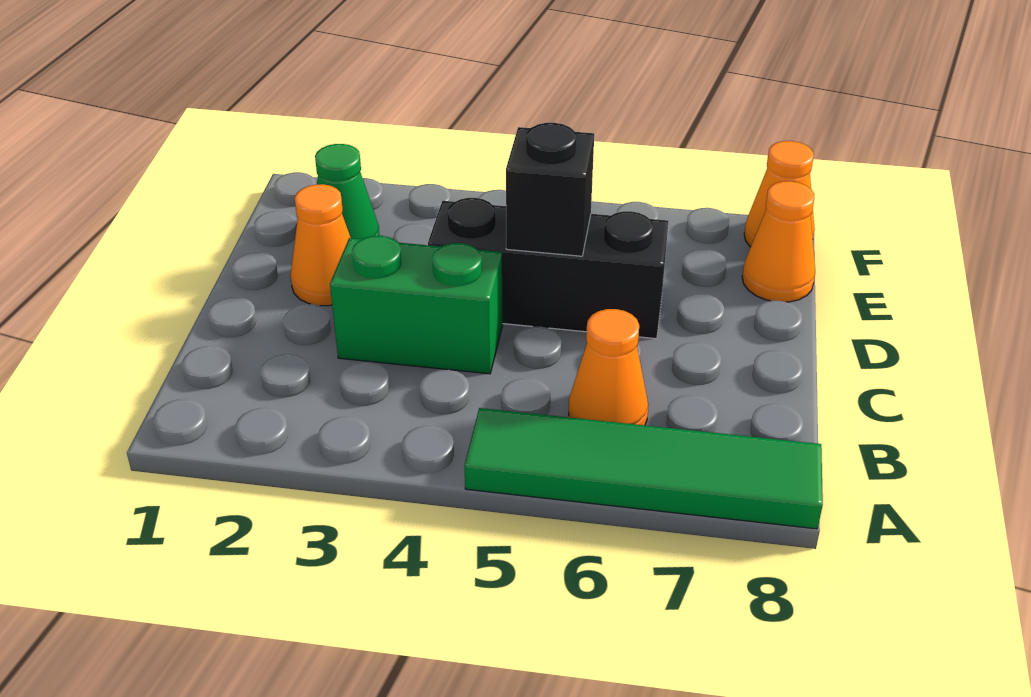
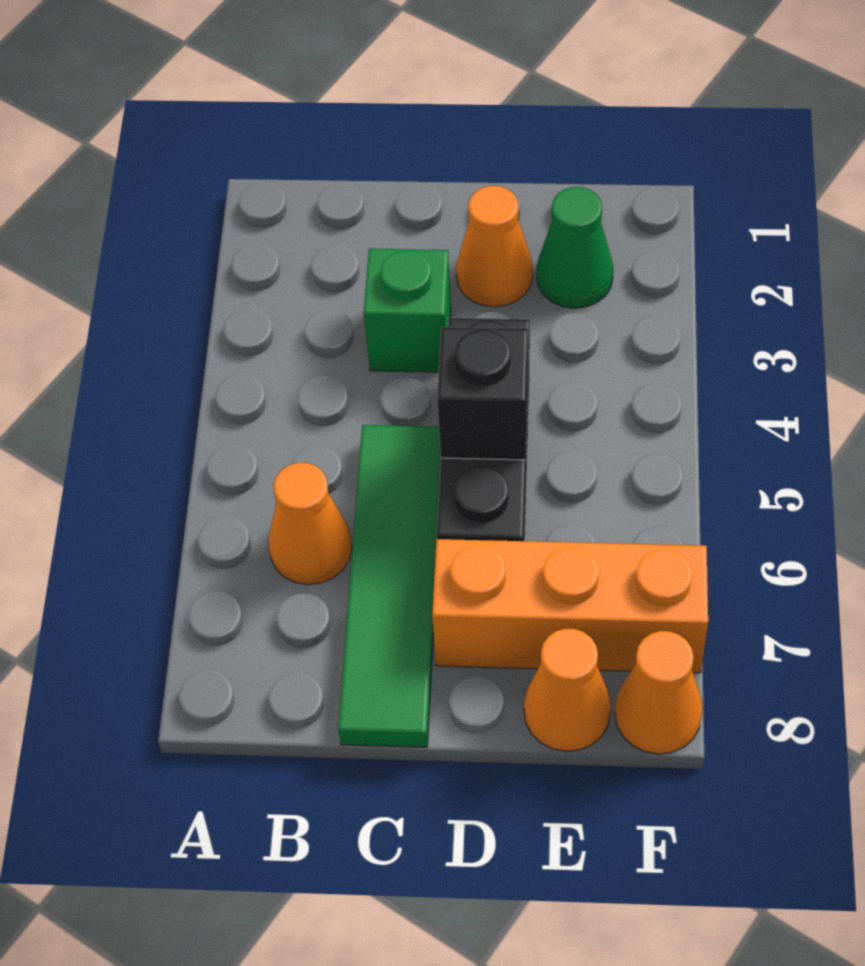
green tile A5:A8 level 1 -> green tile C5:C8 level 1
green brick C3:C4 level 1 -> green brick C3 level 1
none -> orange brick D7:F7 level 1

